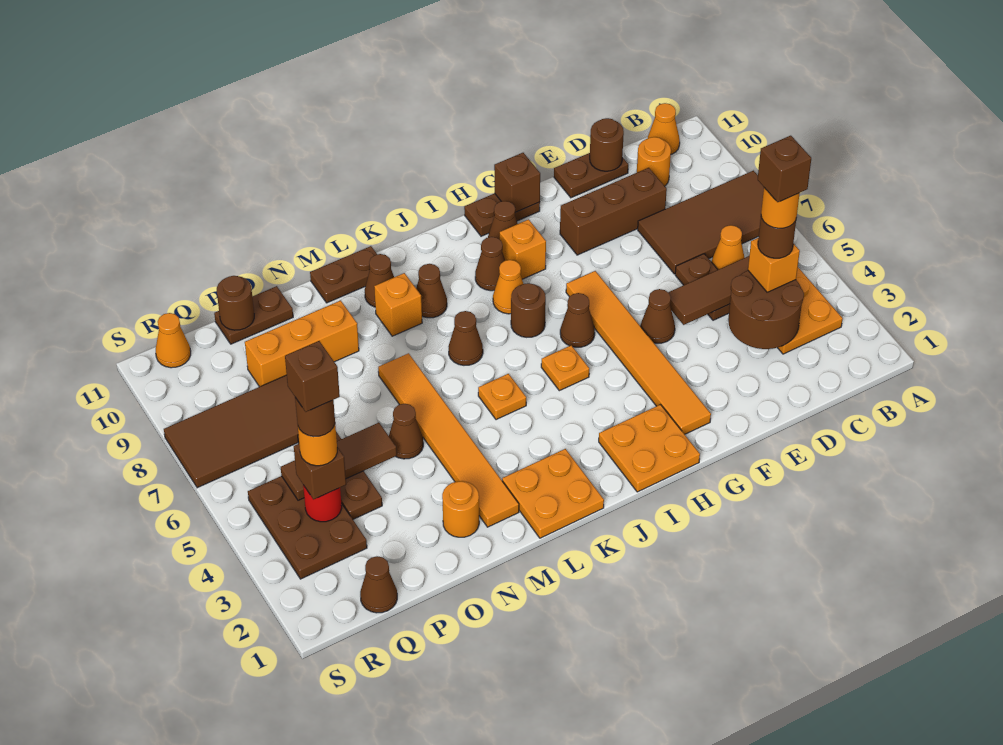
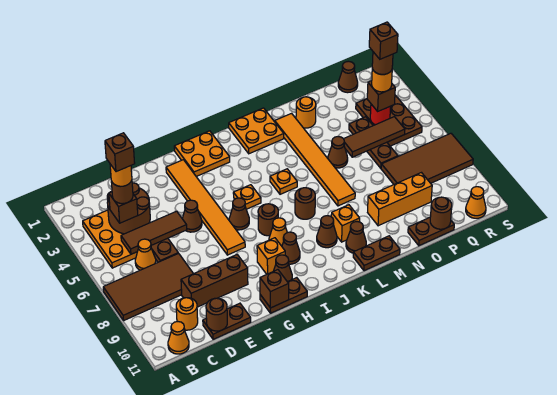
orange brick C4 level 3 -> brown brick C4 level 3
brown cone K7 level 1 -> brown round brick K7 level 1

